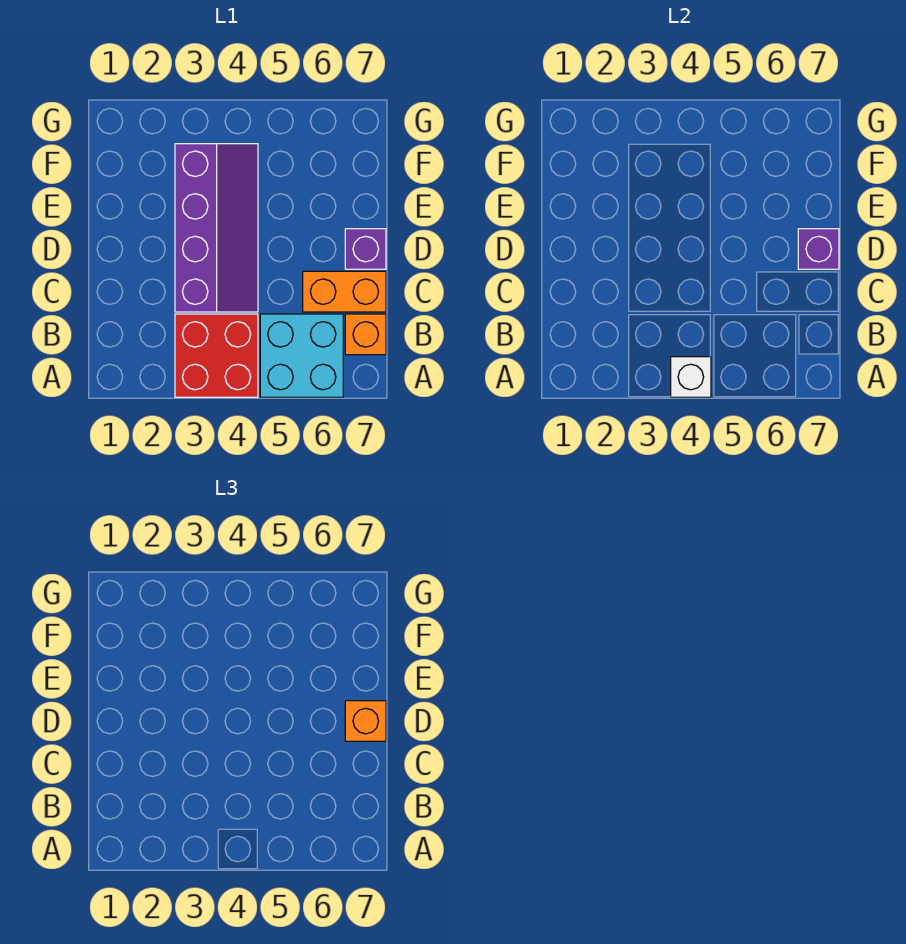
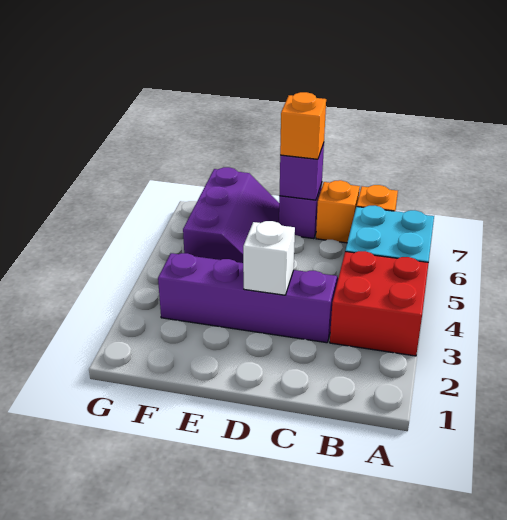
white brick A4 level 2 -> white brick D3 level 2
orange brick C6:C7 level 1 -> orange brick C7 level 1
none -> purple slope E5:F7 level 1 top F

